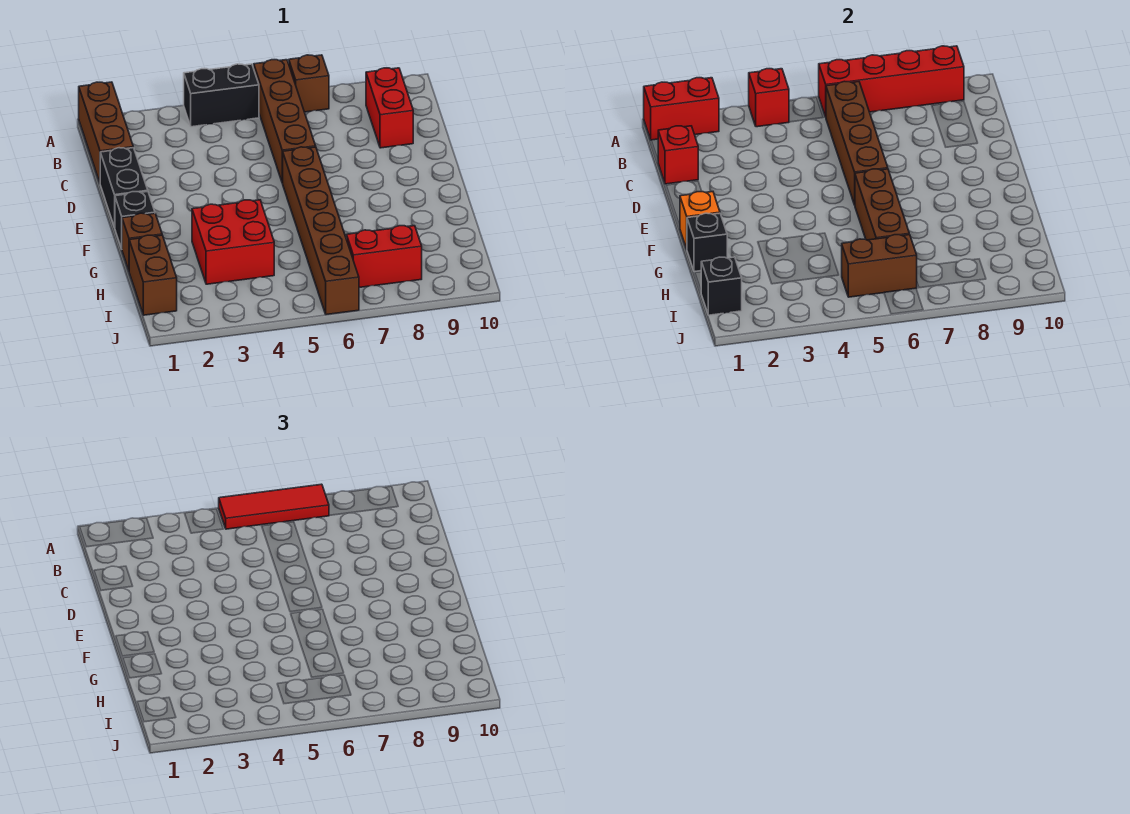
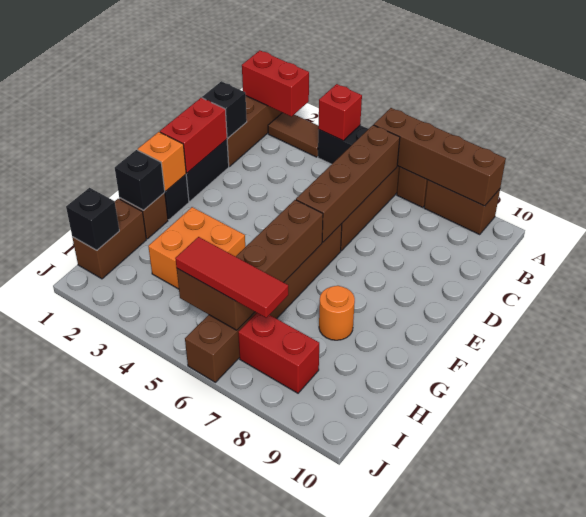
none -> brown tile A2:A3 level 1
red tile A5:A7 level 3 -> red tile I5:I7 level 3
red brick A6:A9 level 2 -> brown brick A6:A9 level 2
none -> brown brick A8:A9 level 1
red brick B9:C9 level 1 -> red brick D1:E1 level 2
red brick C1 level 2 -> black brick C1 level 2
red brick G3:H4 level 1 -> orange brick G3:H4 level 1
none -> orange round brick G8 level 1

